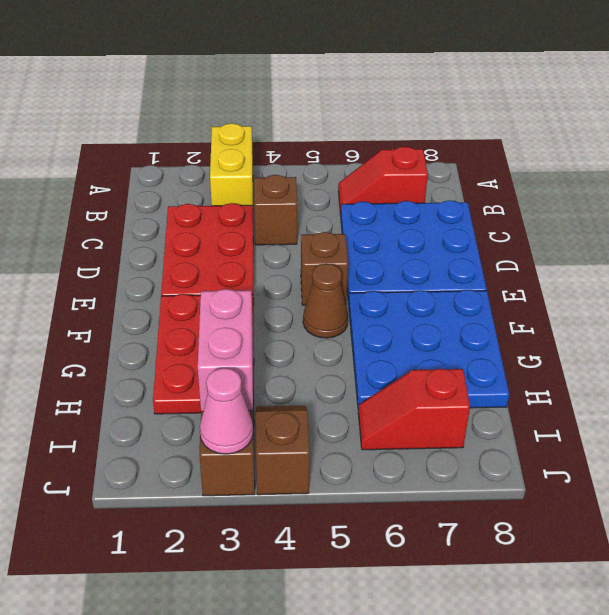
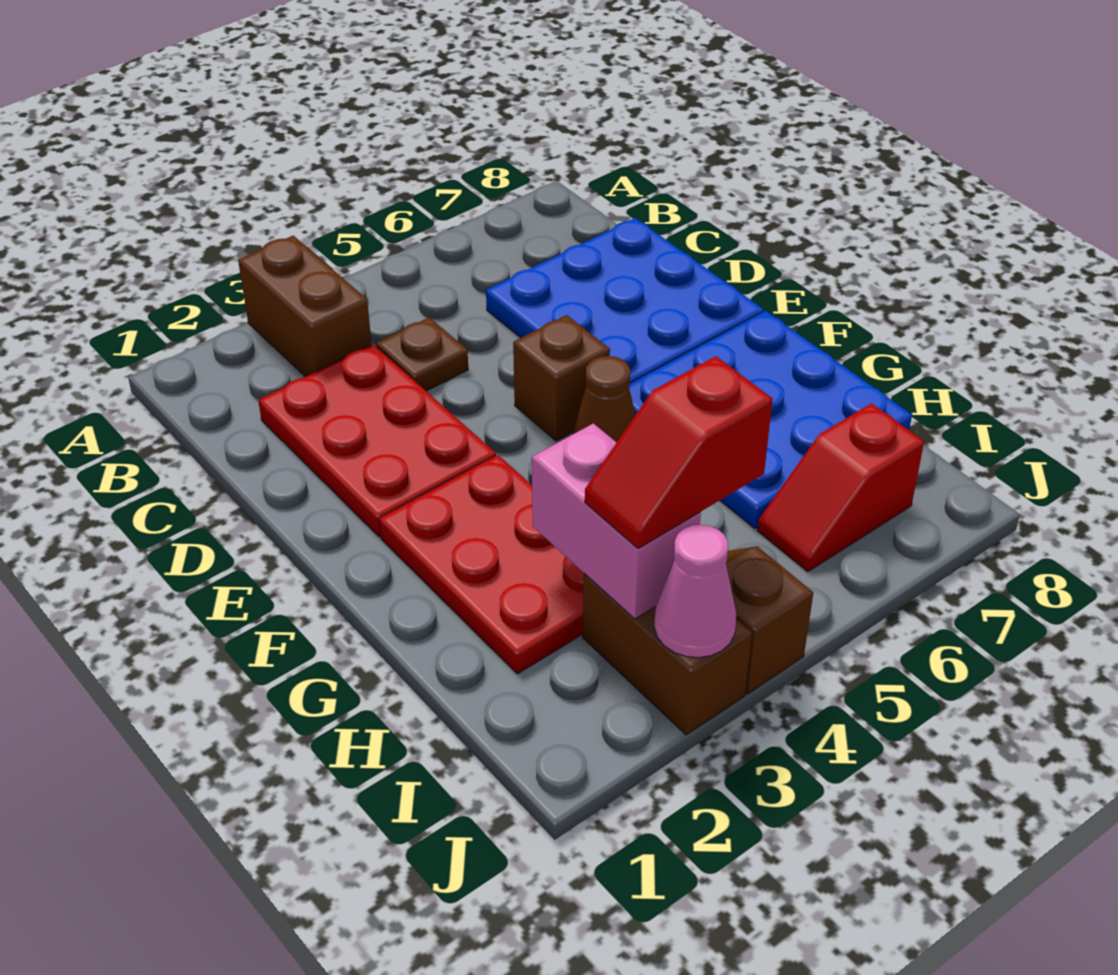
yellow brick A3:B3 level 1 -> brown brick A3:B3 level 1
red slope B6:B7 level 1 top 7 -> red slope I3:I4 level 3 top 4
brown brick C4 level 1 -> brown plate C4 level 1

